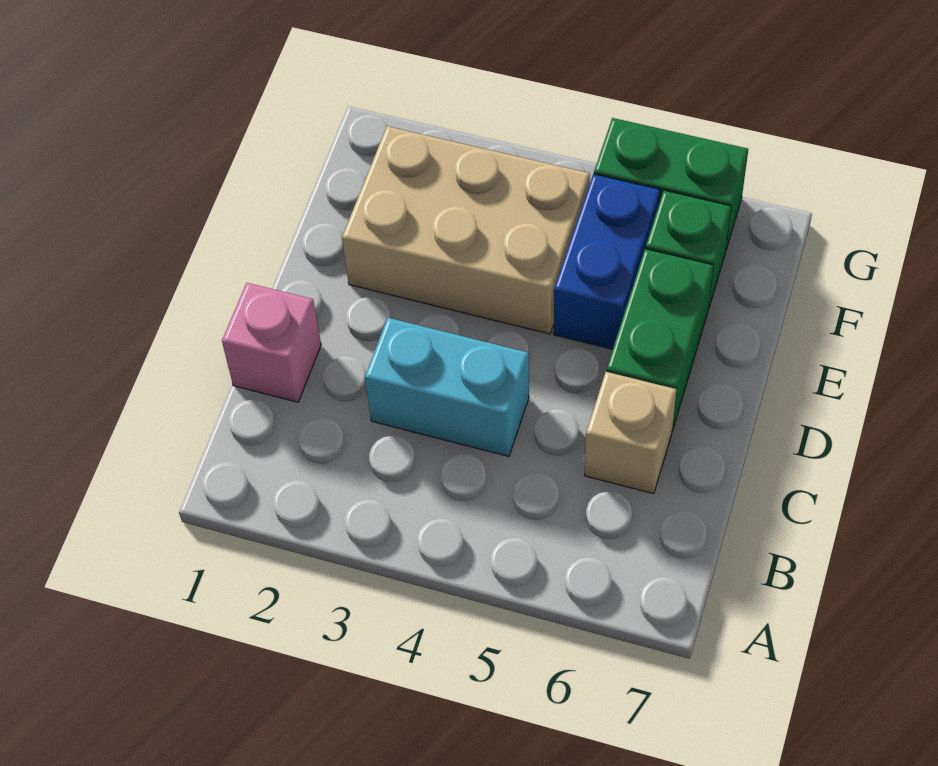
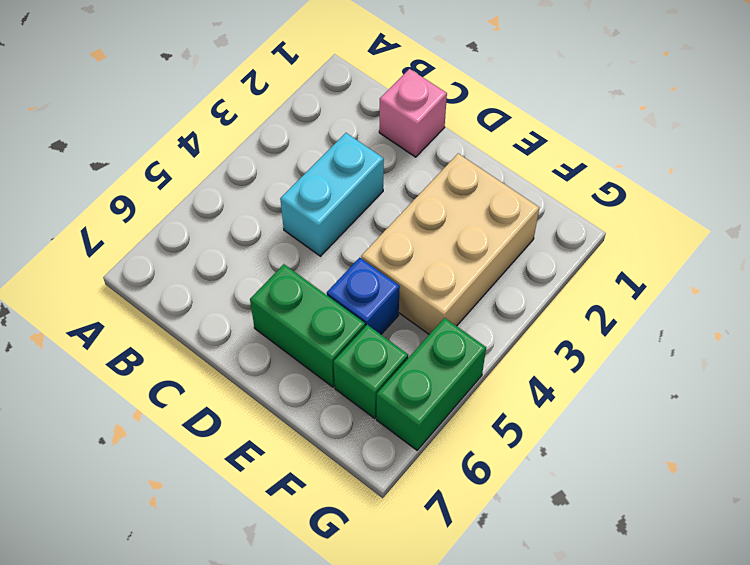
tan brick C6 level 1 -> none
blue brick E5:F5 level 1 -> blue brick E5 level 1

